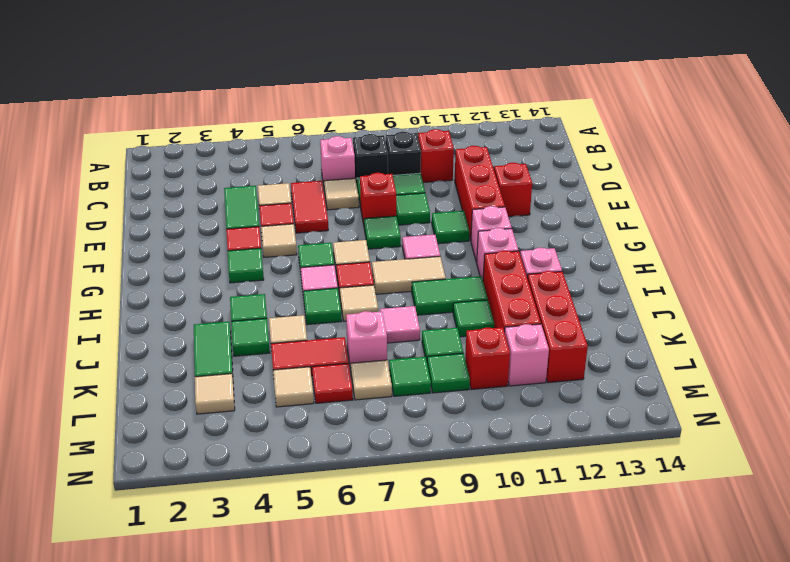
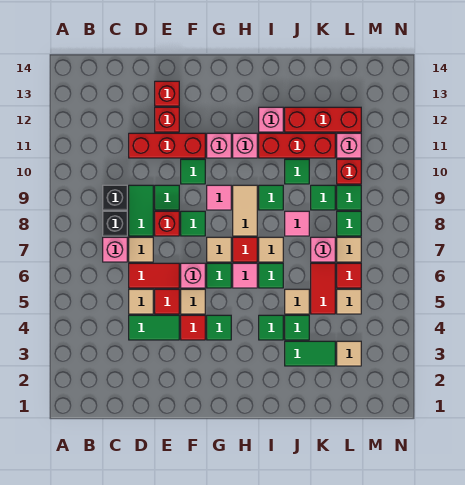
red brick C10 level 1 -> red brick E13 level 1
none -> pink brick F6 level 1
green tile I9:I10 level 1 -> green tile I9 level 1

